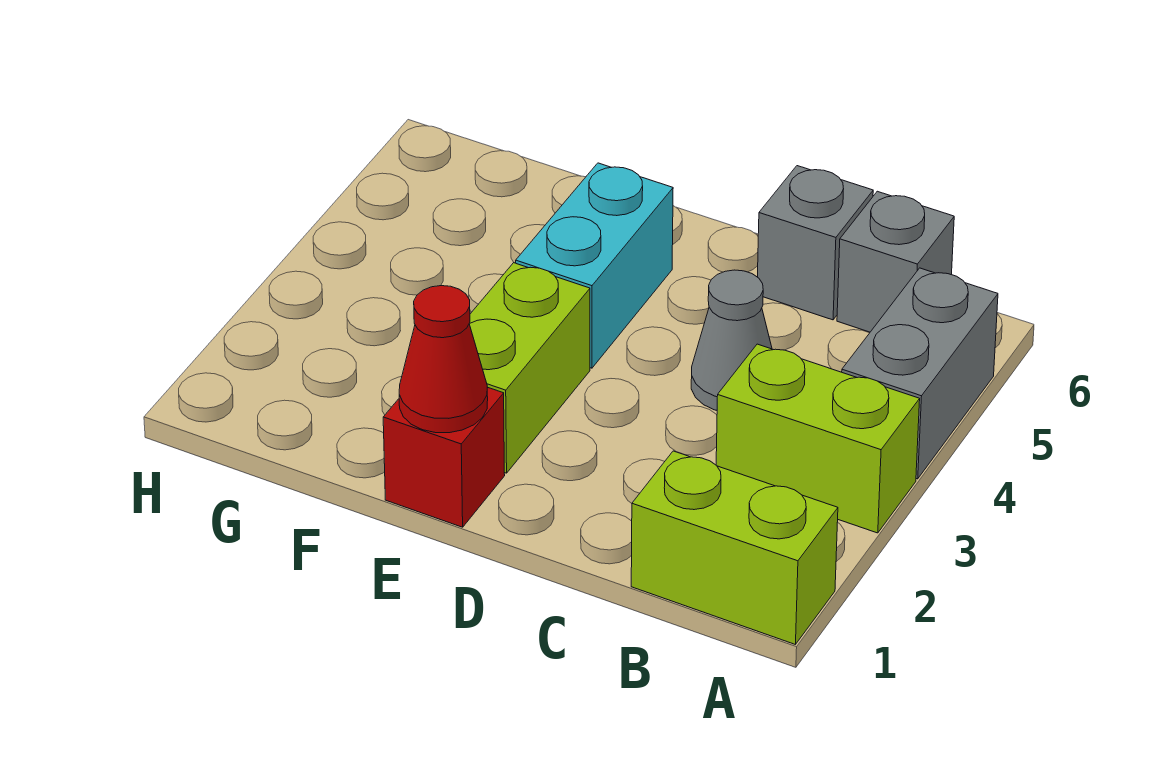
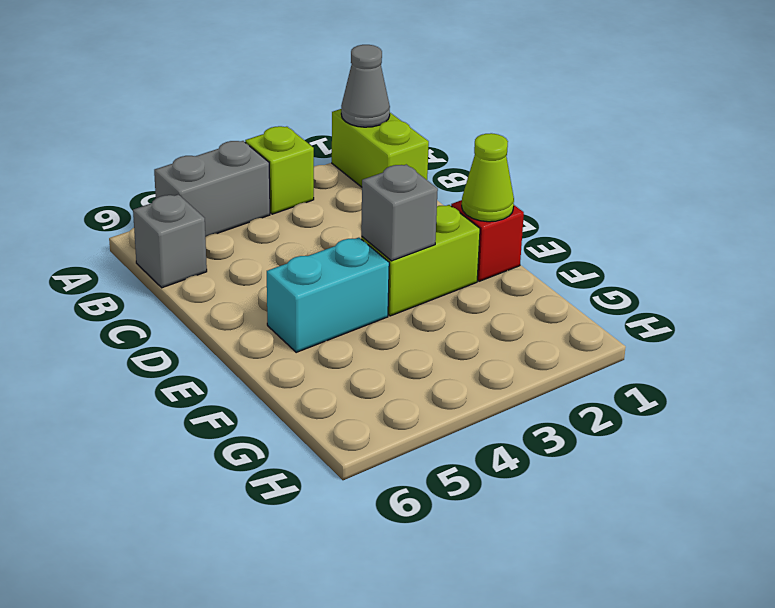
lime brick A3:B3 level 1 -> lime brick A3 level 1
grey cone C4 level 1 -> grey cone A1 level 2
grey brick C6 level 1 -> grey brick E3 level 2
red cone E1 level 2 -> lime cone E1 level 2

